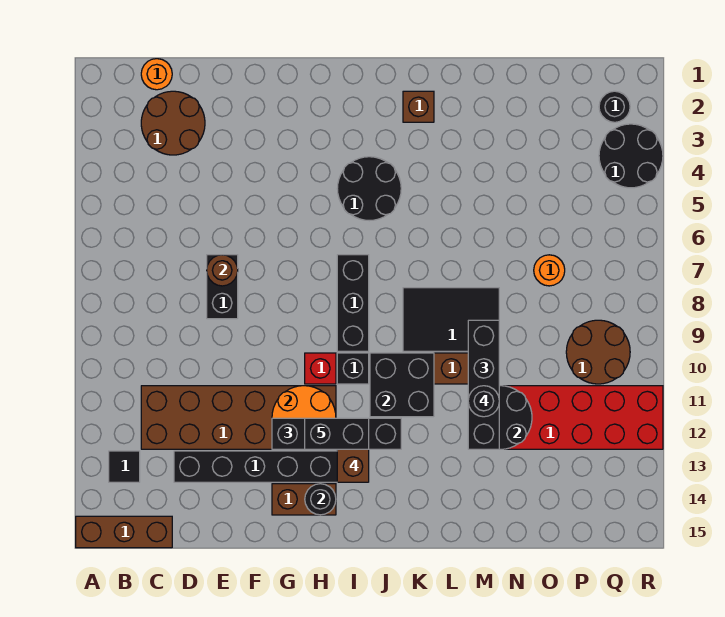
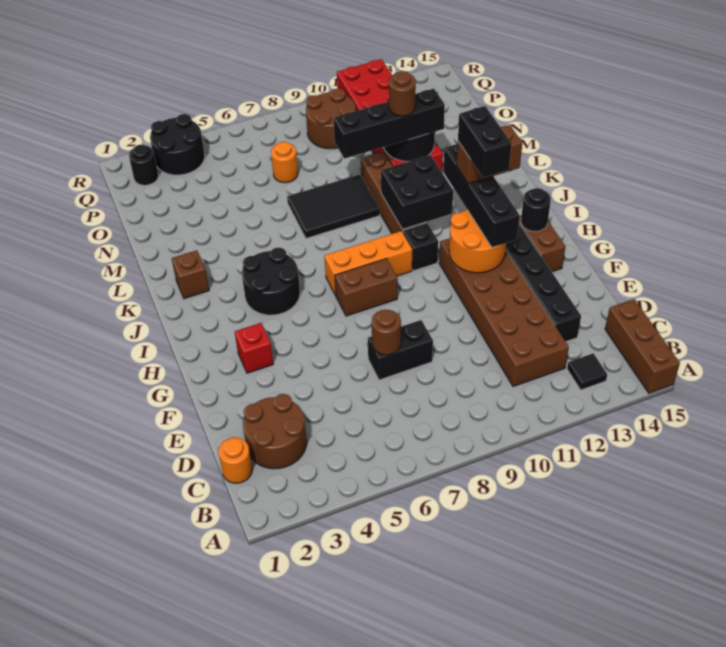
none -> brown brick H7:H8 level 1
red brick H10 level 1 -> red brick G3 level 1
black brick I7:I9 level 1 -> orange brick I7:I9 level 1
black tile K8:M9 level 1 -> black tile L7:M9 level 1
black round brick M11 level 4 -> brown round brick M11 level 4

